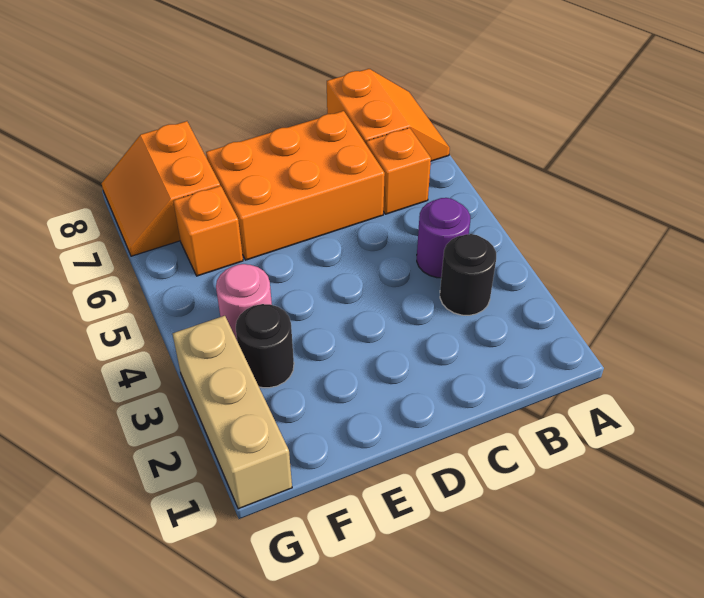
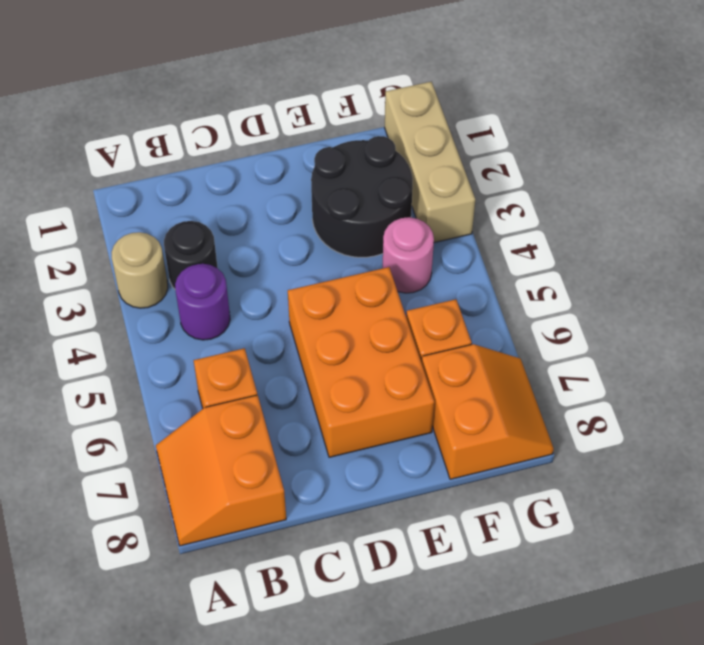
none -> tan round brick A3 level 1
orange brick C6:E7 level 1 -> orange brick D5:E7 level 1
black round brick F3 level 1 -> black round brick E2:F3 level 1

